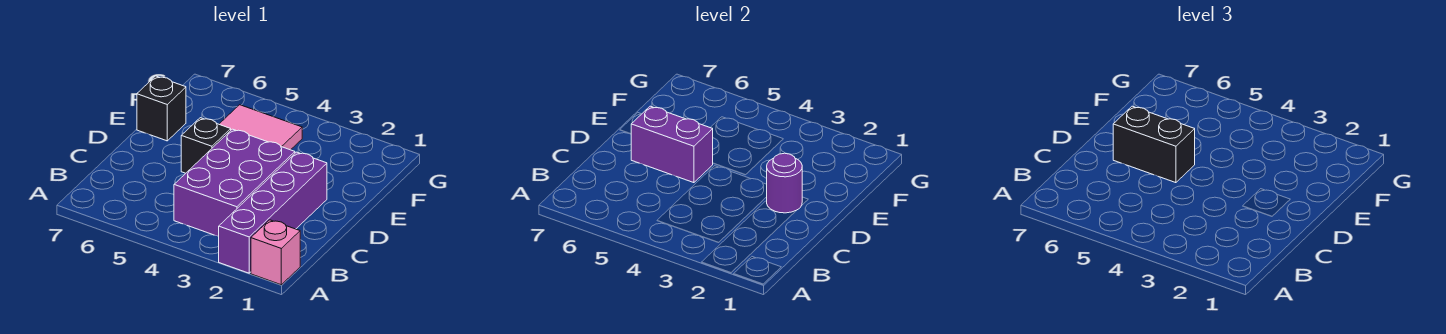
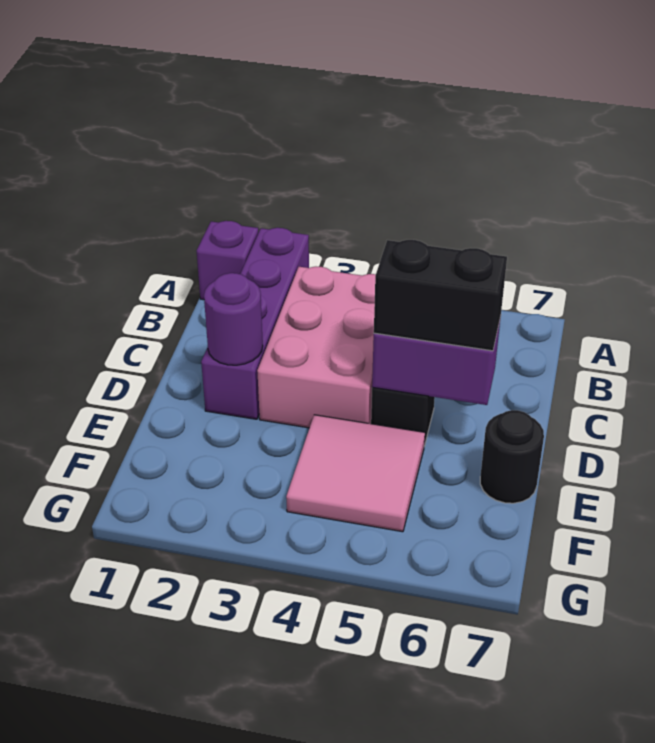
pink brick A1 level 1 -> purple brick A1 level 1
purple brick B3:D4 level 1 -> pink brick B3:D4 level 1
black brick E7 level 1 -> black round brick E7 level 1

